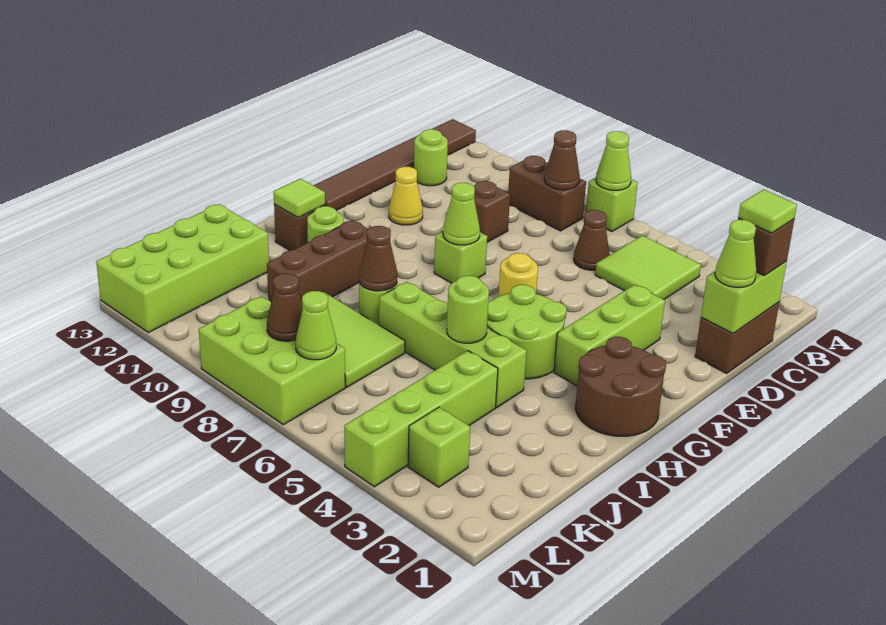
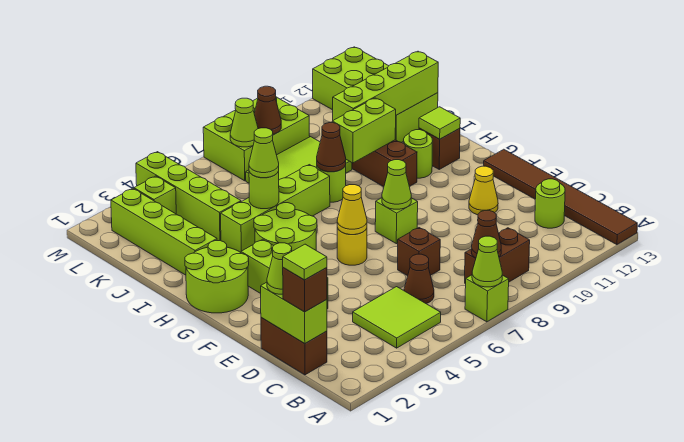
brown brick D9 level 1 -> brown brick D7 level 1
none -> yellow cone F6 level 2
brown round brick G1:H2 level 1 -> lime round brick G1:H2 level 1
none -> lime brick I2:L2 level 1
none -> lime cone I5 level 3
none -> lime brick I9:I10 level 2
none -> lime brick J10:J13 level 2

